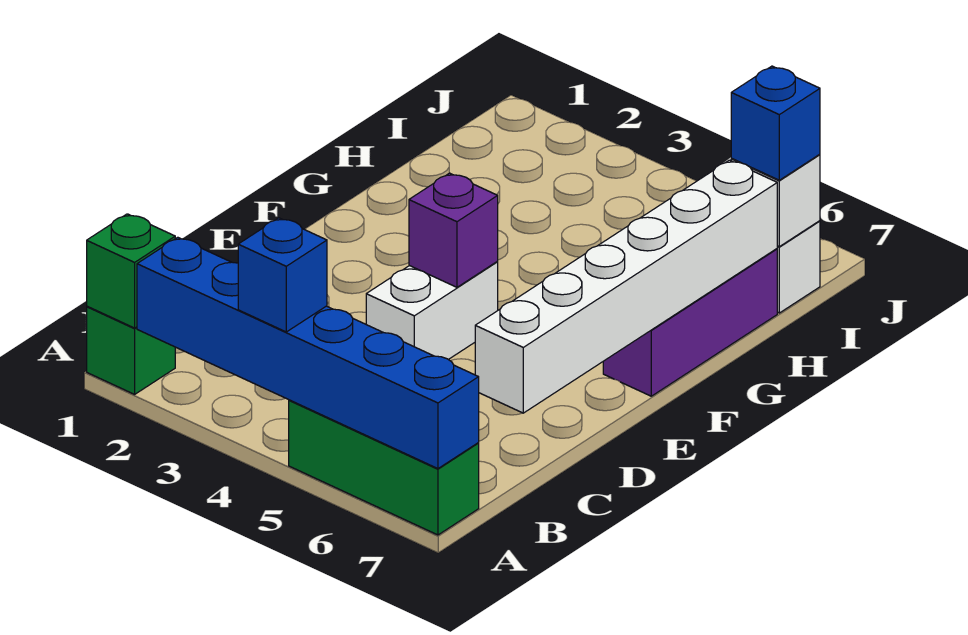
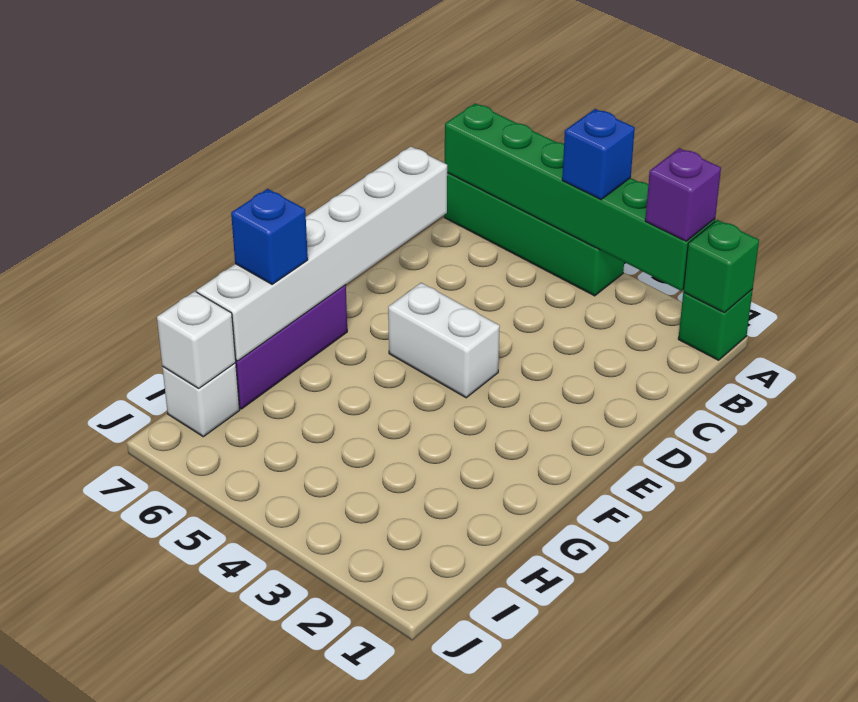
blue brick A2:A7 level 2 -> green brick A2:A7 level 2
green brick A5:A7 level 1 -> green brick A4:A7 level 1
white brick D4:E4 level 1 -> white brick E4:E5 level 1
purple brick E4 level 2 -> purple brick A2 level 3
blue brick I7 level 3 -> blue brick G7 level 3

